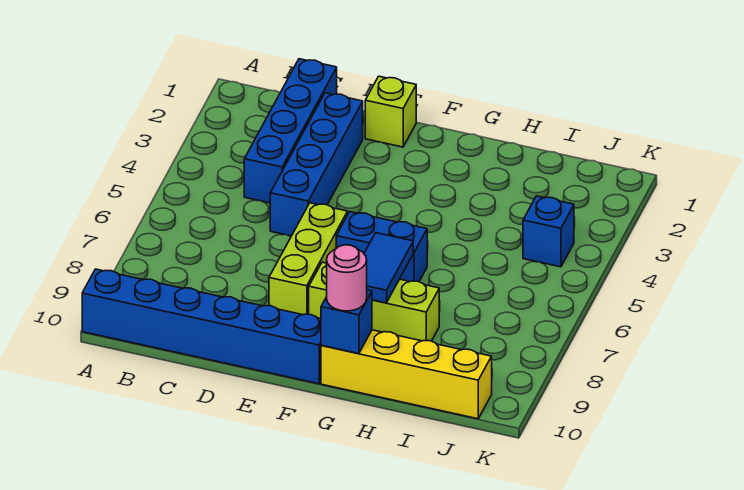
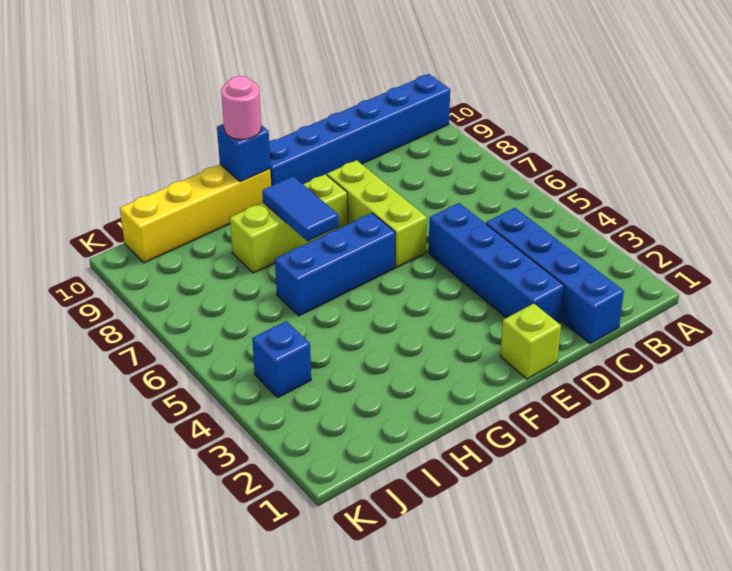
blue brick F6:G6 level 1 -> blue brick F6:H6 level 1

